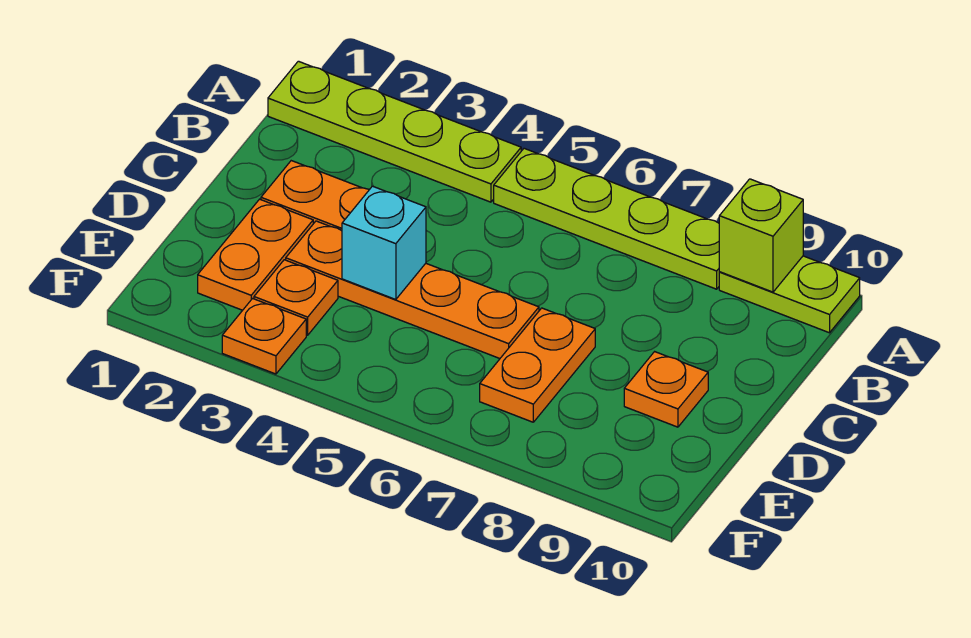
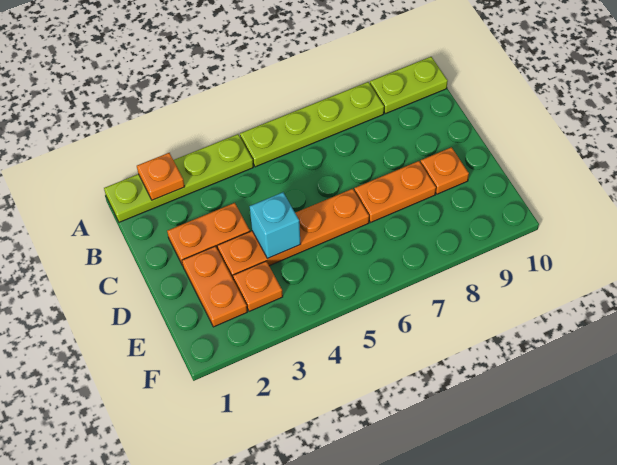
lime brick A9 level 2 -> none
orange plate D7:E7 level 1 -> orange plate D7:D8 level 1
orange plate F3 level 1 -> orange plate A2 level 2

